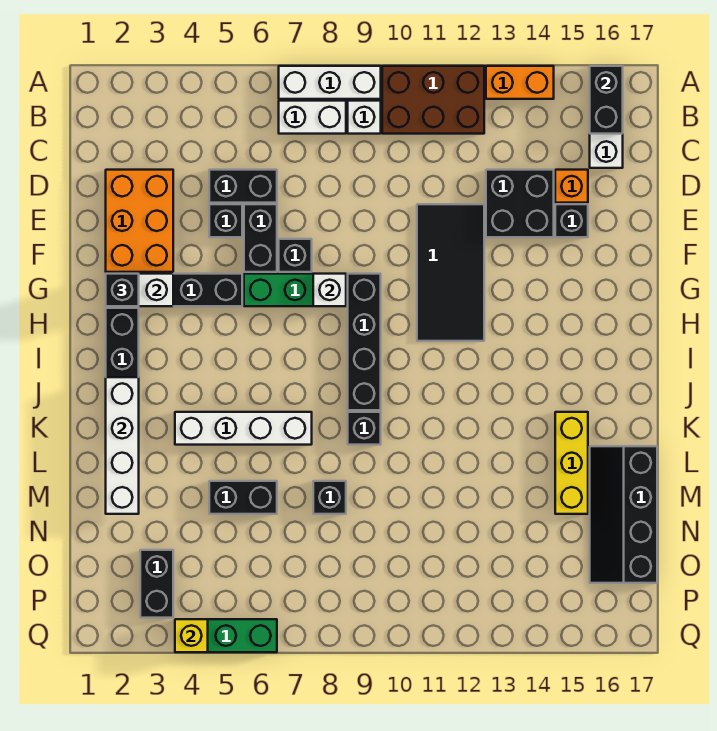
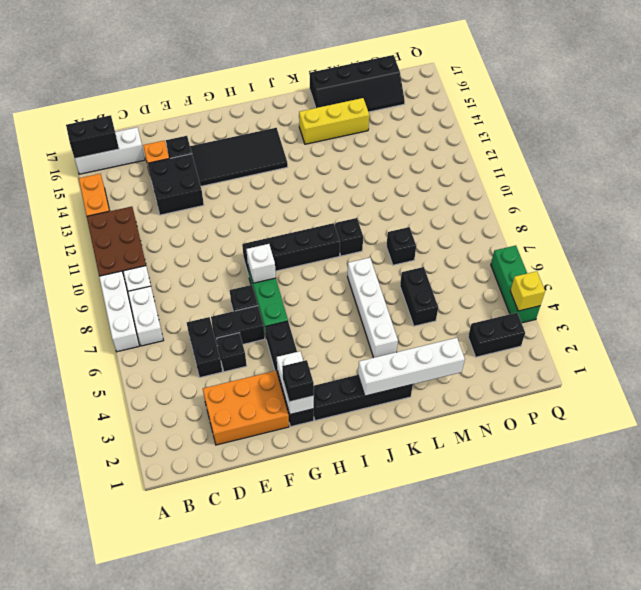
black tile E11:H12 level 1 -> black tile F14:I15 level 1

